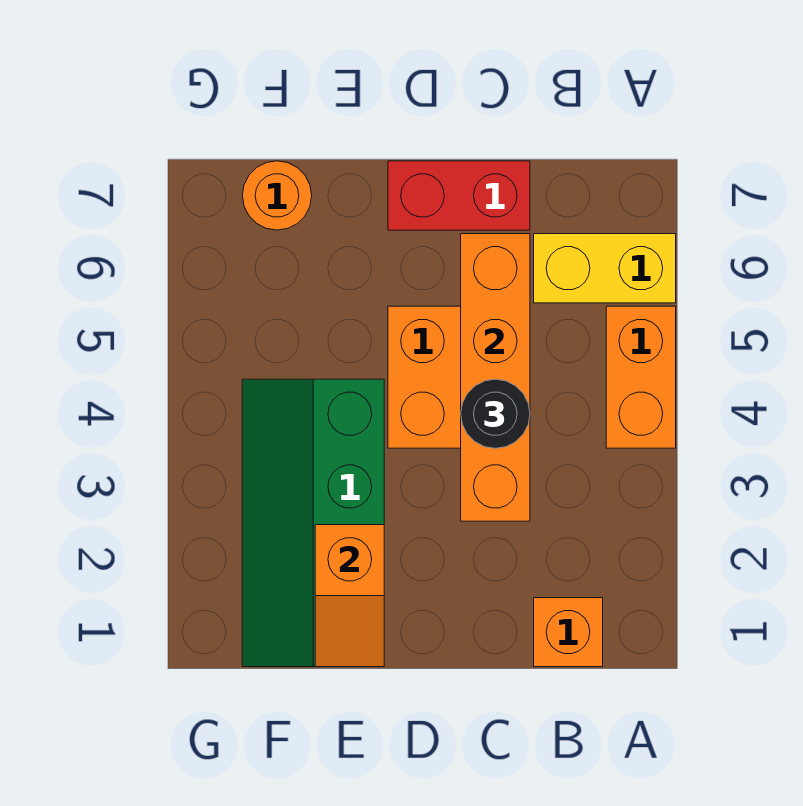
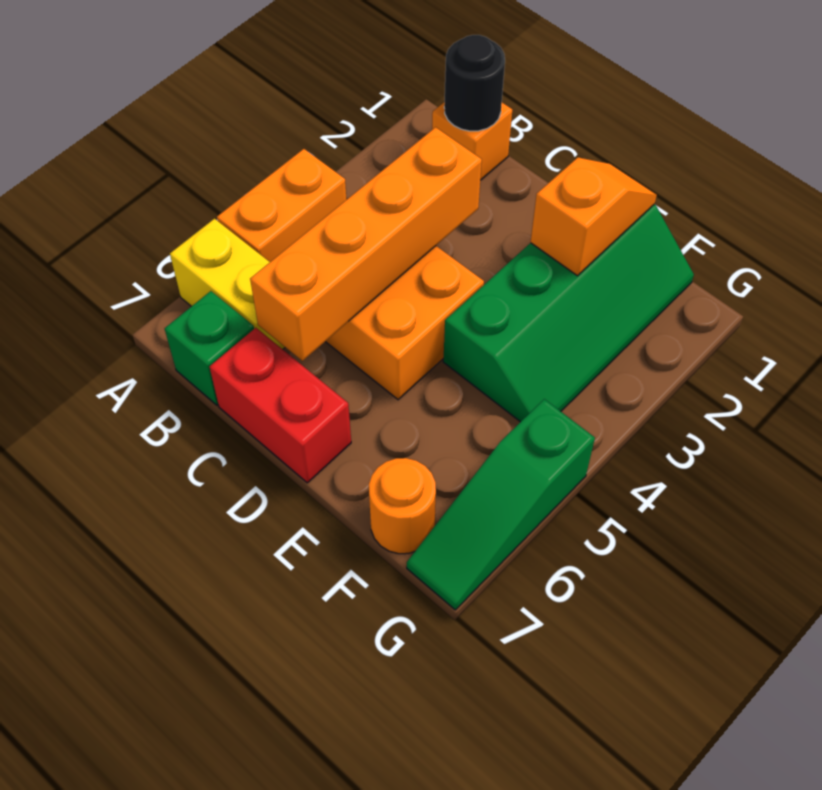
none -> green brick B7 level 1
black round brick C4 level 3 -> black round brick B1 level 2
none -> green slope G5:G7 level 1 top 5

